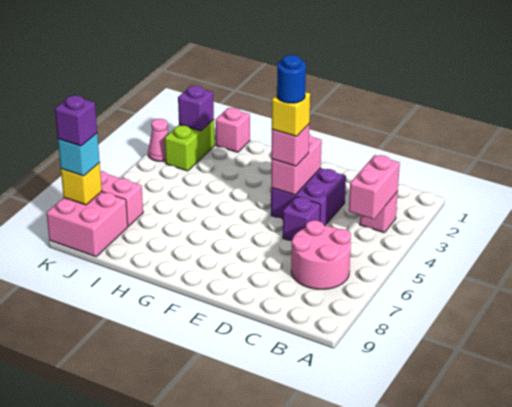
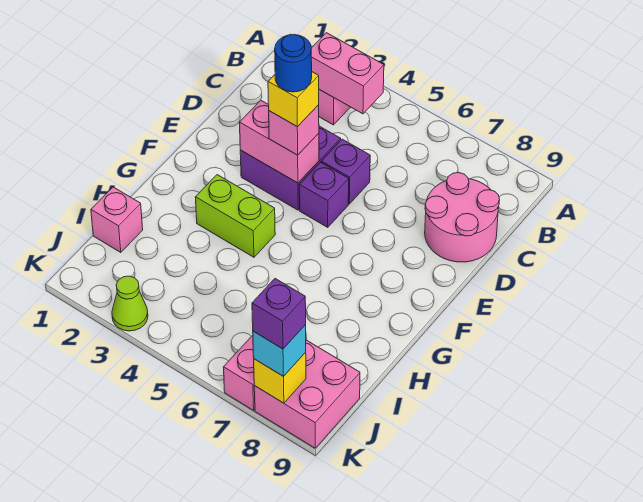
pink round brick B6:C7 level 1 -> pink round brick C8:D9 level 1
lime brick J2:J3 level 1 -> lime brick G3:G4 level 1
purple brick J2 level 2 -> purple brick E5 level 1
pink cone K3 level 1 -> lime cone K3 level 1

